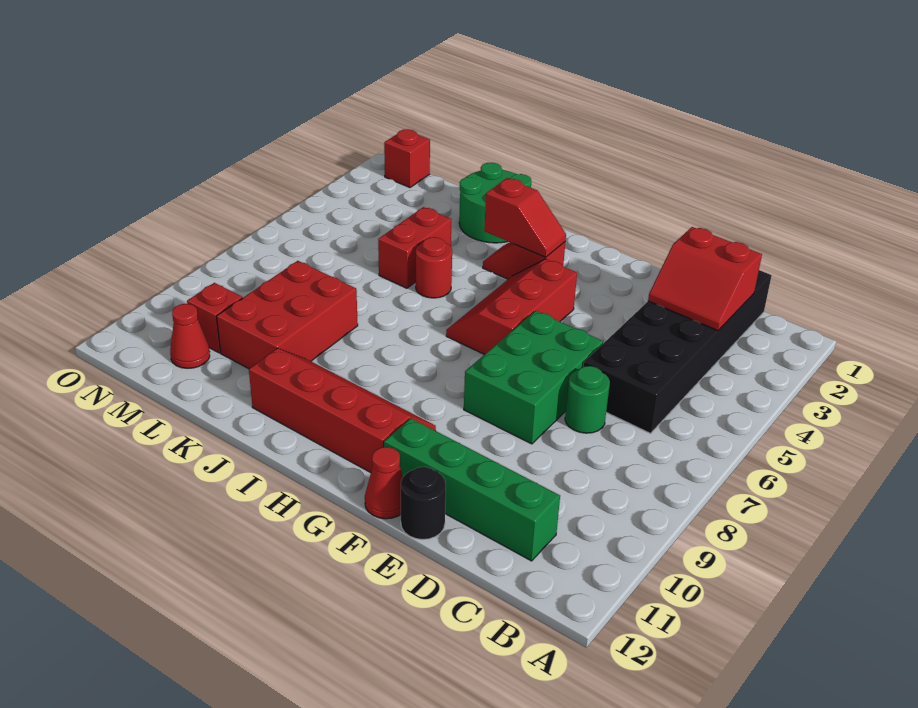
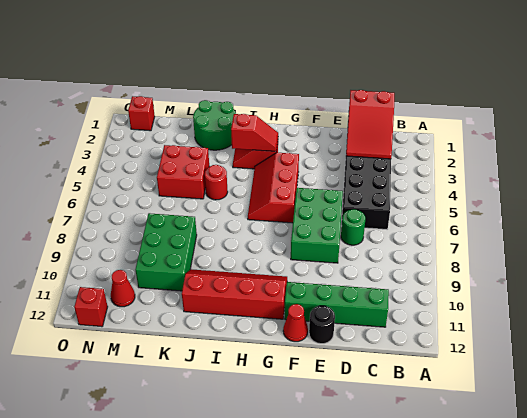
red slope C2:D3 level 2 top 2 -> red slope C1:D3 level 2 top 1
red brick K4:K5 level 1 -> red brick K4:L5 level 1
red brick K8:L10 level 1 -> green brick K8:L10 level 1
red brick M10 level 1 -> red brick N12 level 1

